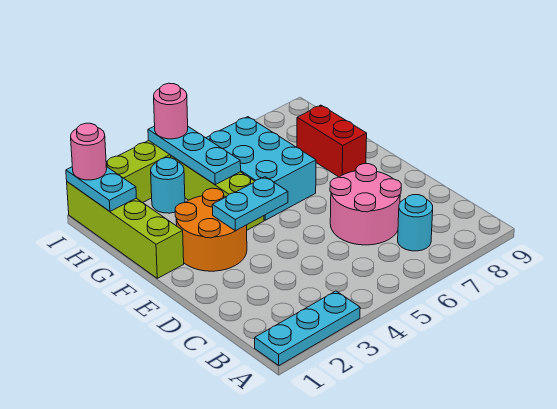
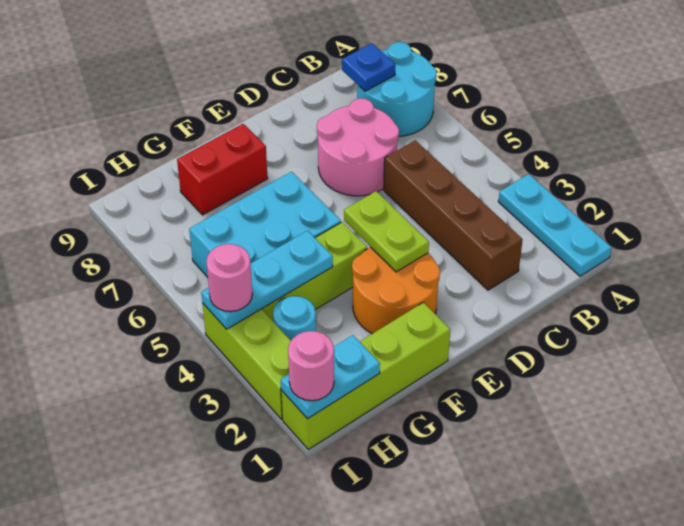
cyan round brick B7 level 1 -> cyan round brick A7:B8 level 1
none -> blue plate B8 level 2
none -> brown brick C2:C5 level 1
cyan plate E3:E4 level 2 -> lime plate E3:E4 level 2

